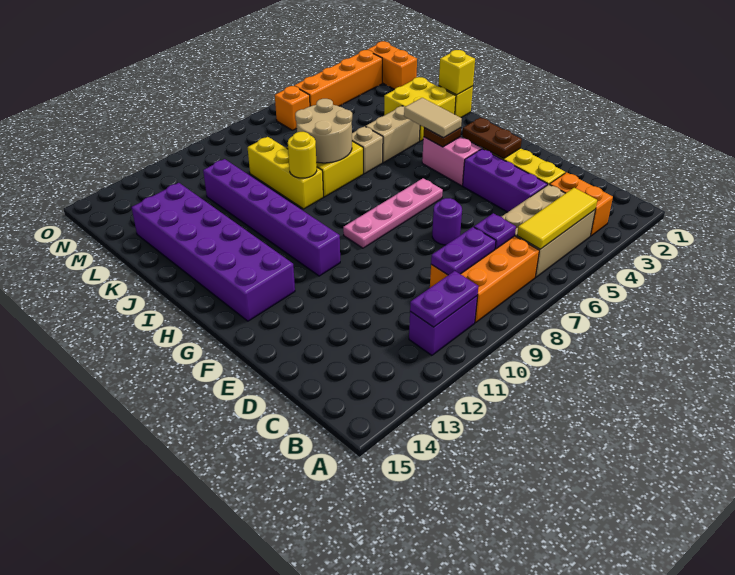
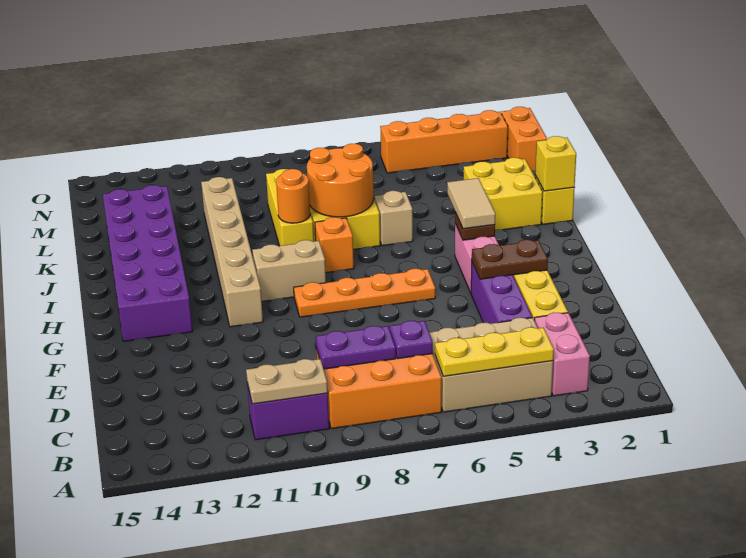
orange brick B3:C3 level 1 -> pink brick B3:C3 level 1
yellow tile B4:B6 level 2 -> yellow plate B4:B6 level 2
purple plate B10:B11 level 2 -> tan plate B10:B11 level 2
purple round brick E7 level 1 -> none
brown plate F3:G3 level 2 -> brown plate F3:F4 level 2
pink plate G6:G9 level 1 -> orange plate G6:G9 level 1
purple brick G11:L11 level 1 -> tan brick G11:L11 level 1
tan brick J4:J5 level 1 -> tan brick H9:H10 level 1
tan round brick J7:K8 level 2 -> orange round brick J7:K8 level 2
yellow round brick J9 level 2 -> orange round brick J9 level 2
orange brick N6 level 1 -> orange brick I8 level 1

